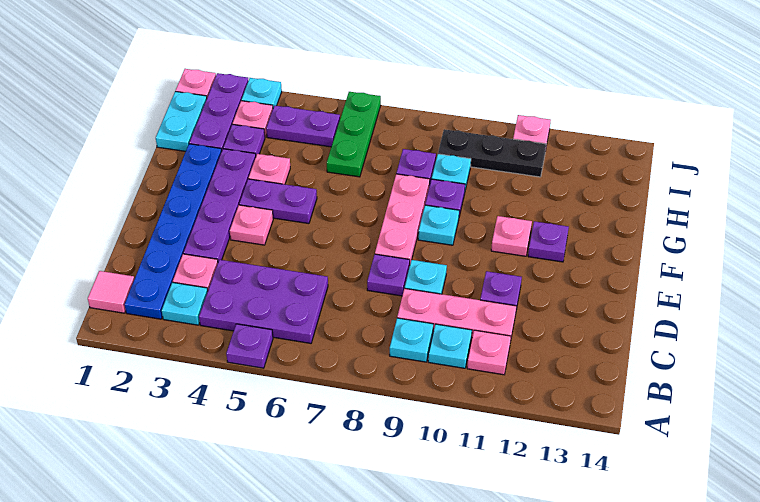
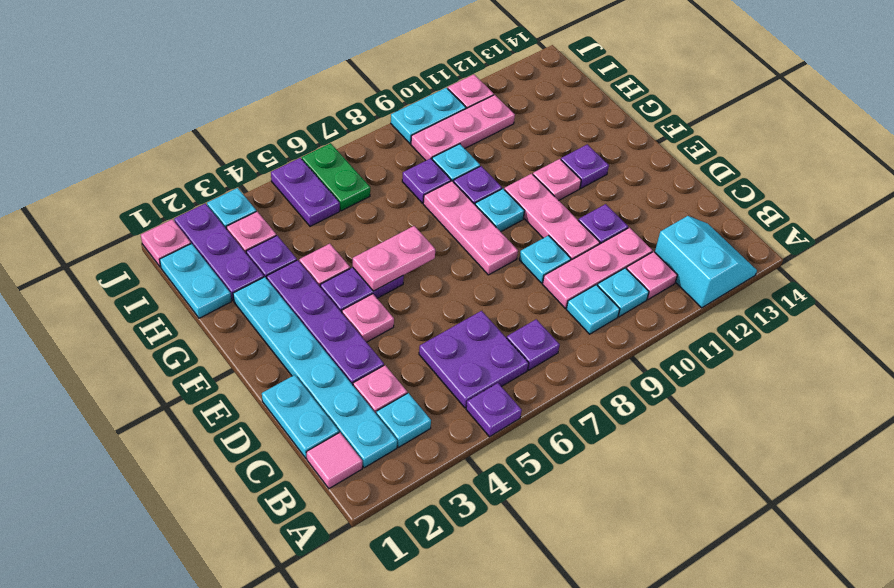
none -> cyan slope A12:B13 level 1 top 12
blue plate B2:G2 level 1 -> cyan plate B2:G2 level 1
purple plate B4:C6 level 1 -> purple plate B5:C6 level 1
none -> cyan plate C1:D1 level 1
purple plate D8 level 1 -> purple plate B7 level 1
none -> pink plate D10:F10 level 1
none -> pink plate F5:F6 level 2
green plate H6:J6 level 1 -> green plate I6:J6 level 1
purple plate I4:I5 level 1 -> purple plate I5:J5 level 1
black plate I9:I11 level 1 -> pink plate I9:I11 level 1
none -> cyan plate J9:J10 level 1

